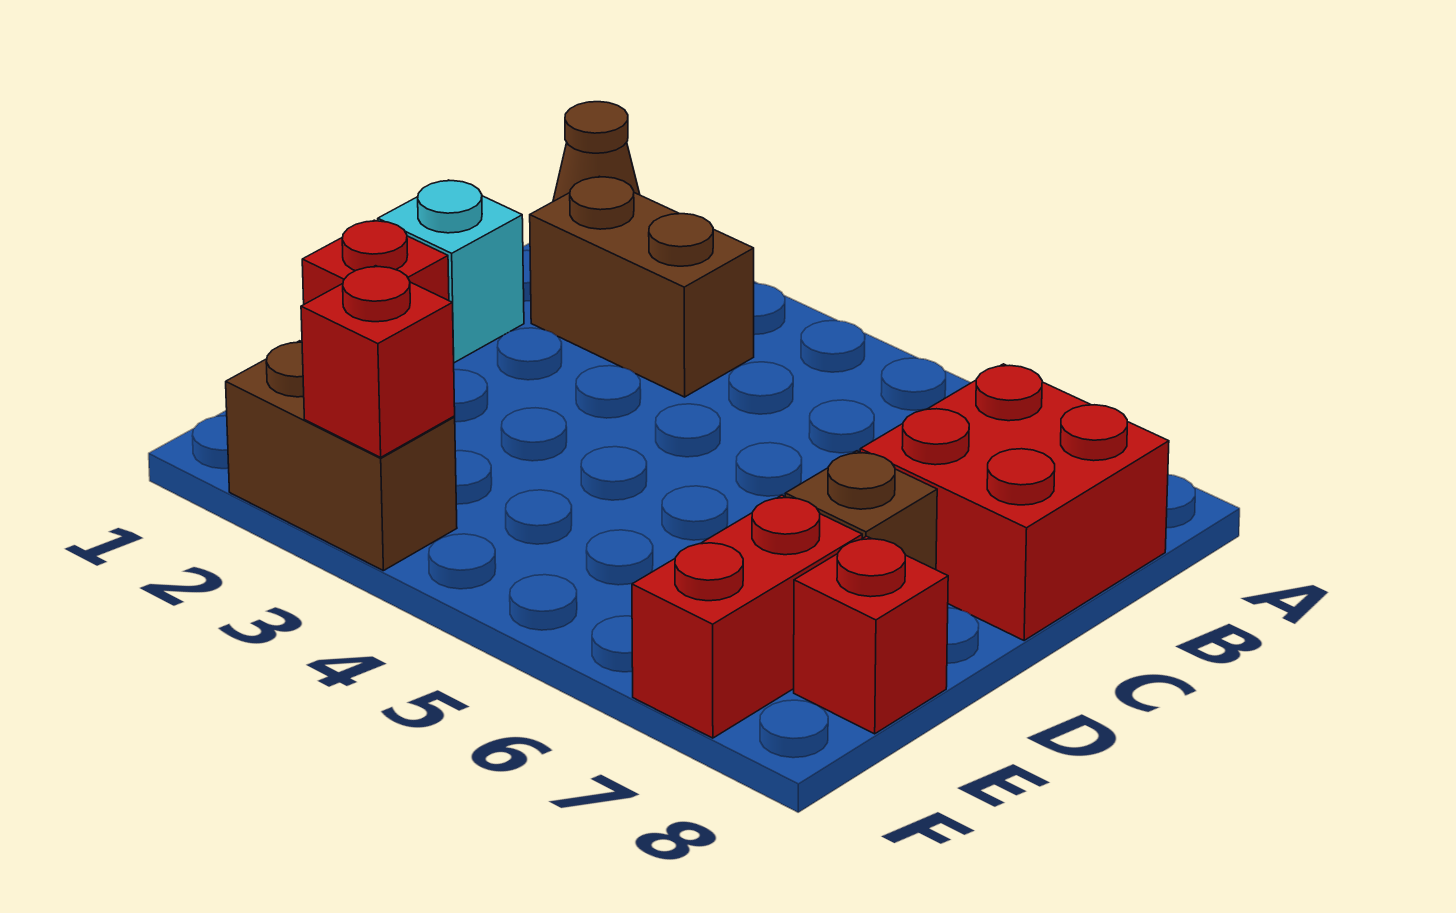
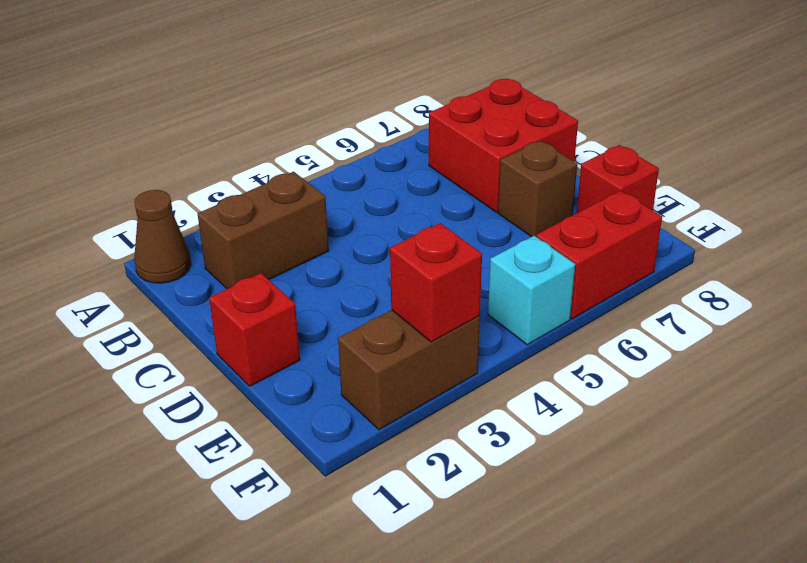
cyan brick C1 level 1 -> cyan brick F5 level 1
red brick E7:F7 level 1 -> red brick F6:F7 level 1

